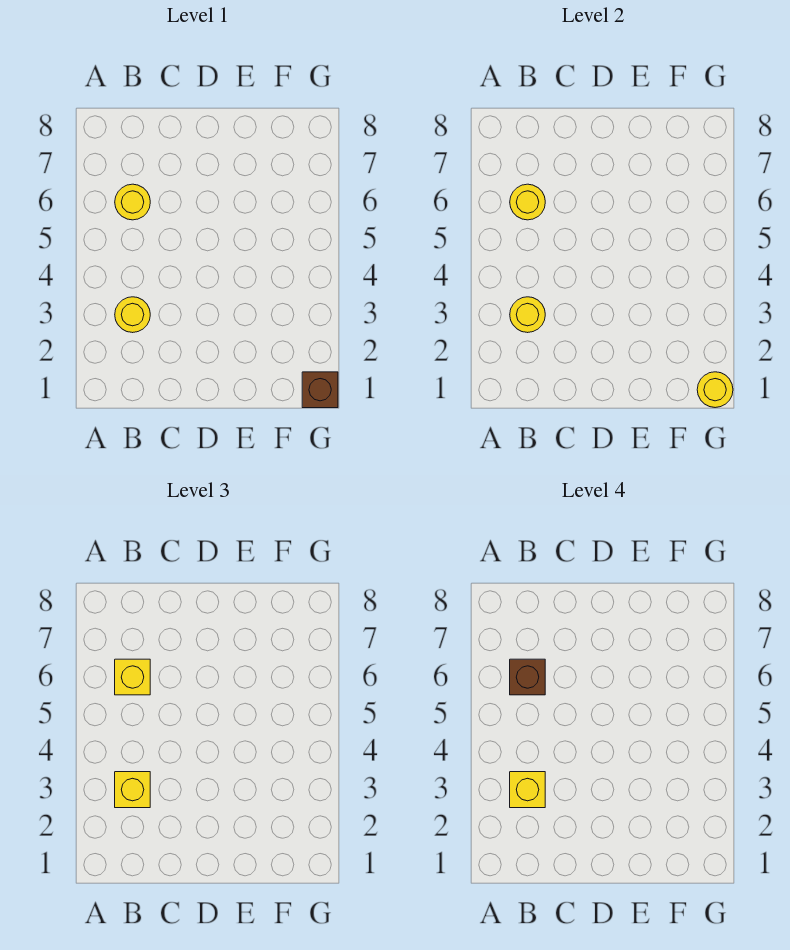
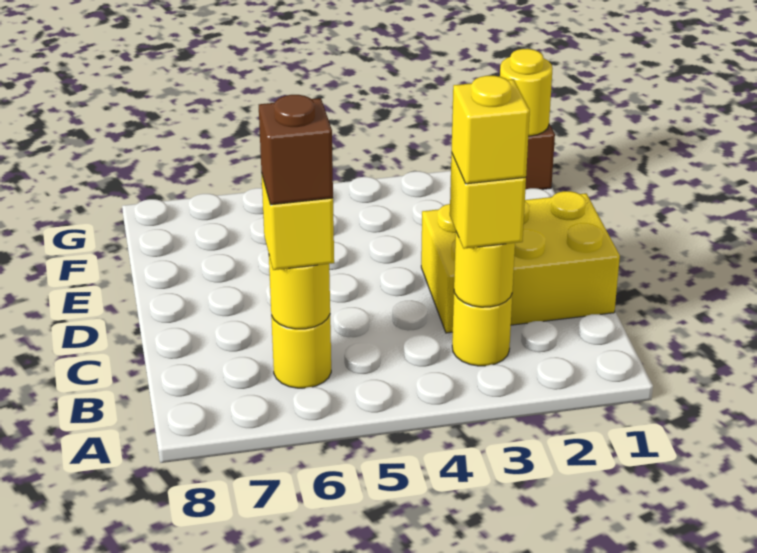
none -> yellow brick C1:D3 level 1

